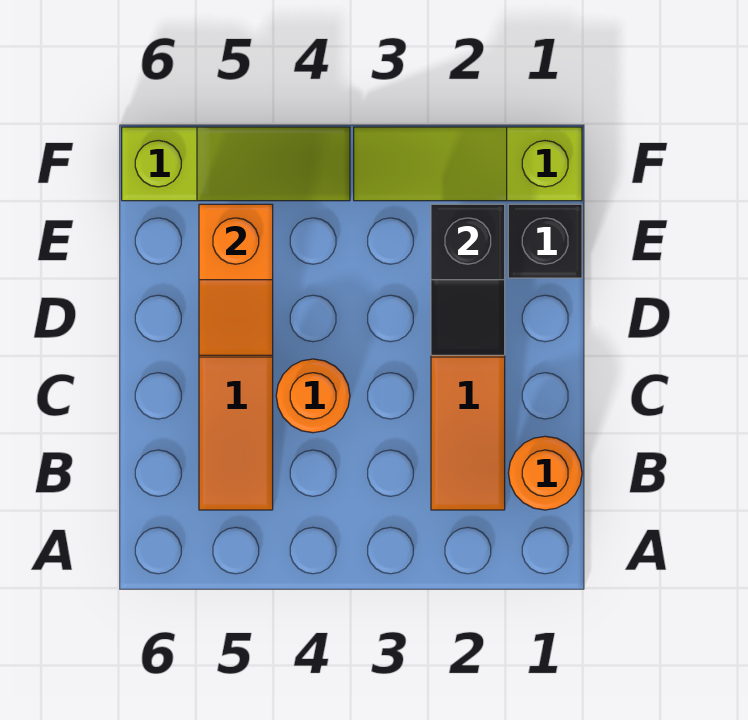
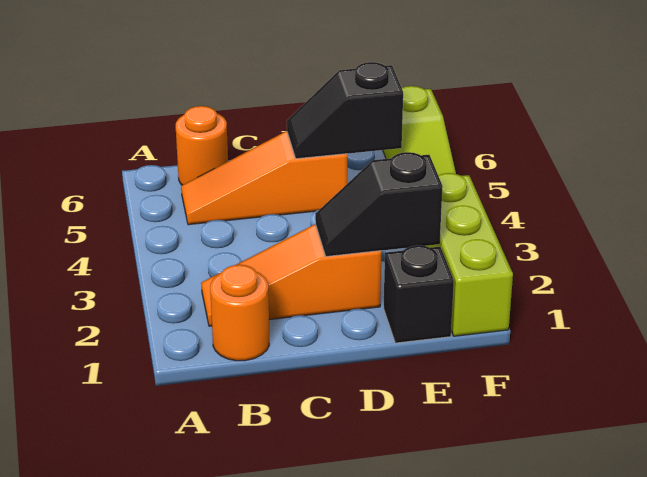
orange round brick C4 level 1 -> orange round brick B6 level 1
orange slope D5:E5 level 2 top E -> black slope D5:E5 level 2 top E
lime slope F1:F3 level 1 top 1 -> lime brick F1:F3 level 1

